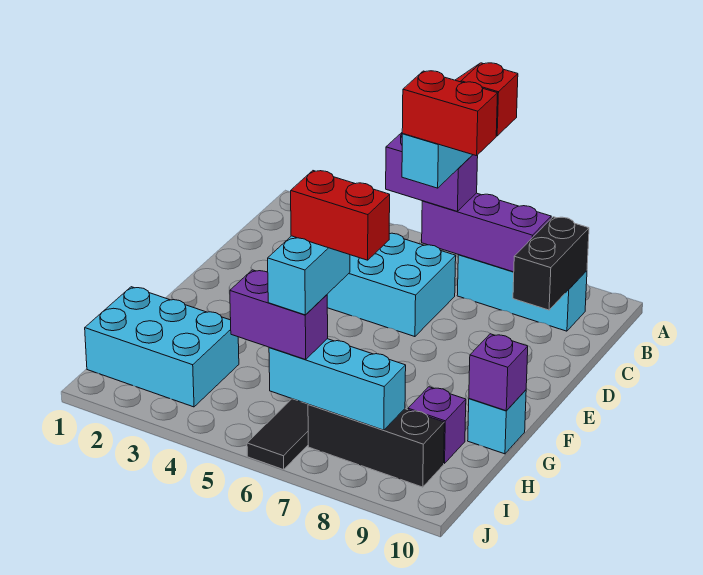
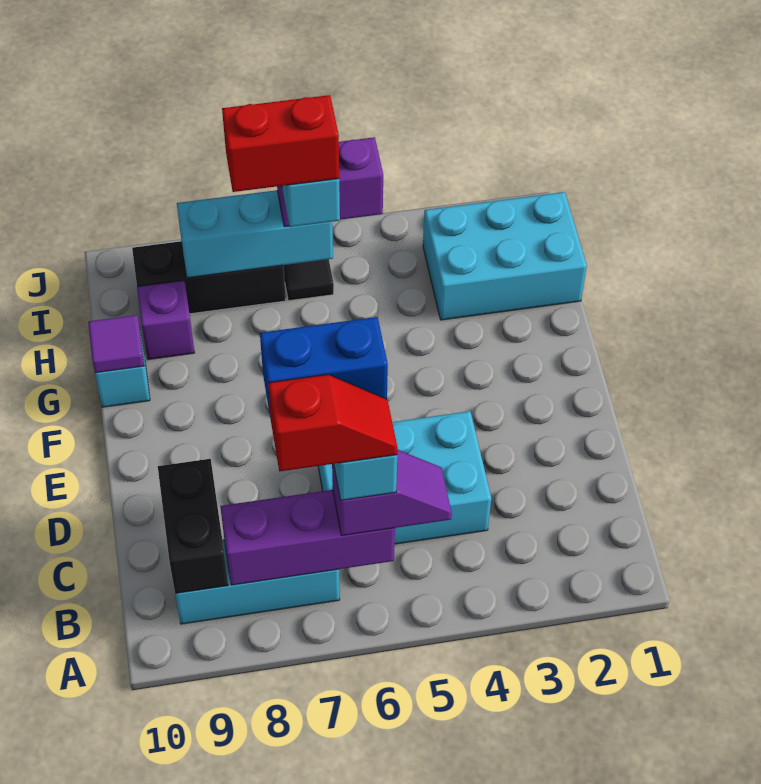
purple brick B5:B6 level 3 -> purple slope B5:B6 level 3 top 6
red brick C6:C7 level 5 -> blue brick C6:C7 level 5
purple brick G10 level 2 -> purple tile G10 level 2

